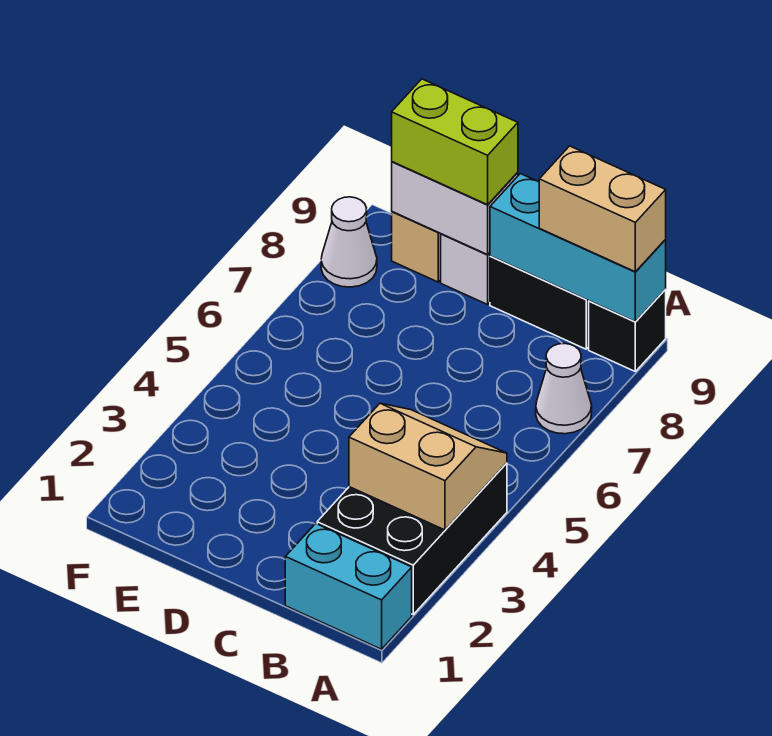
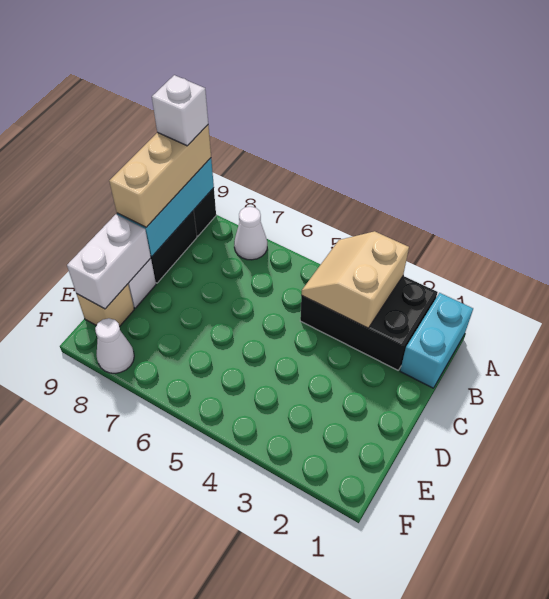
tan brick A9:B9 level 3 -> tan brick A9:C9 level 3
none -> white brick A9 level 4
lime brick D9:E9 level 3 -> none

